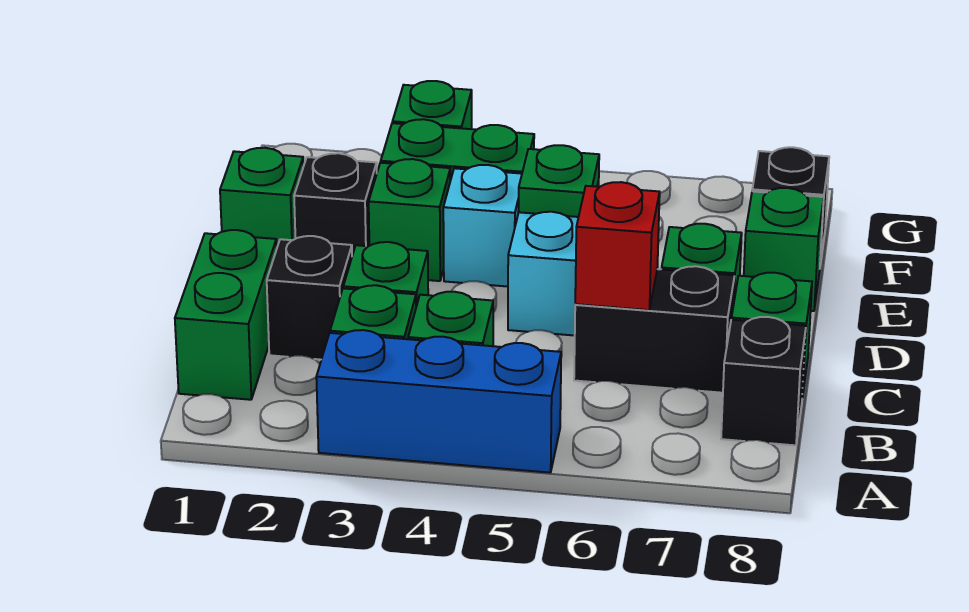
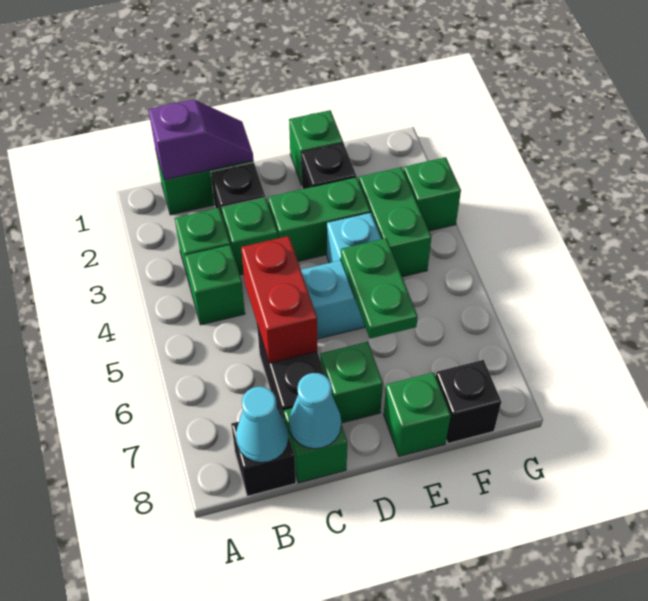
blue brick A3:A5 level 1 -> none
none -> purple slope B1:C1 level 2 top B
none -> cyan cone B8 level 2
red brick C6 level 2 -> red brick C5:C6 level 2
none -> cyan cone C8 level 2
green brick E3 level 1 -> green brick D3:E3 level 1
green plate E5 level 2 -> green plate E5:E6 level 2

